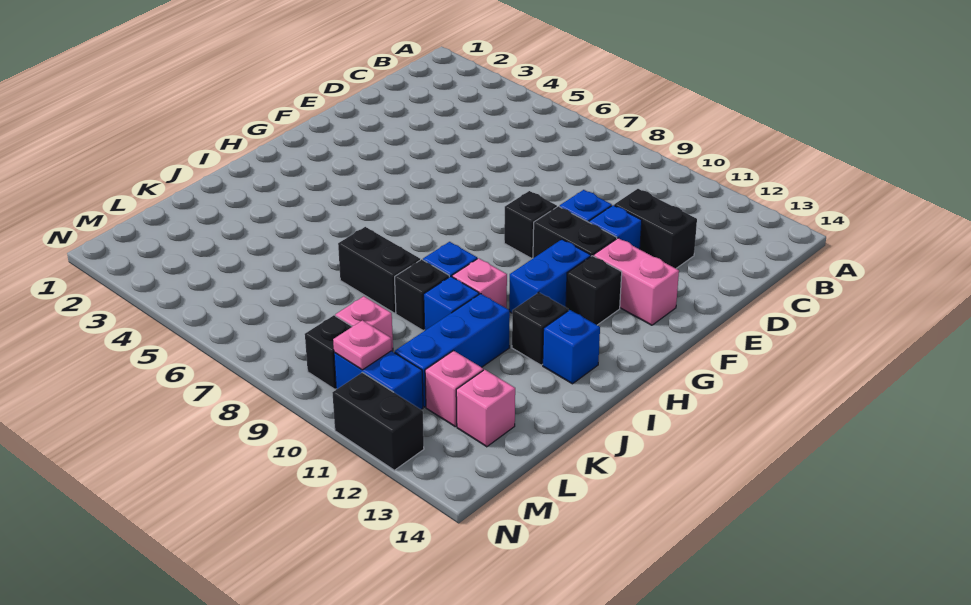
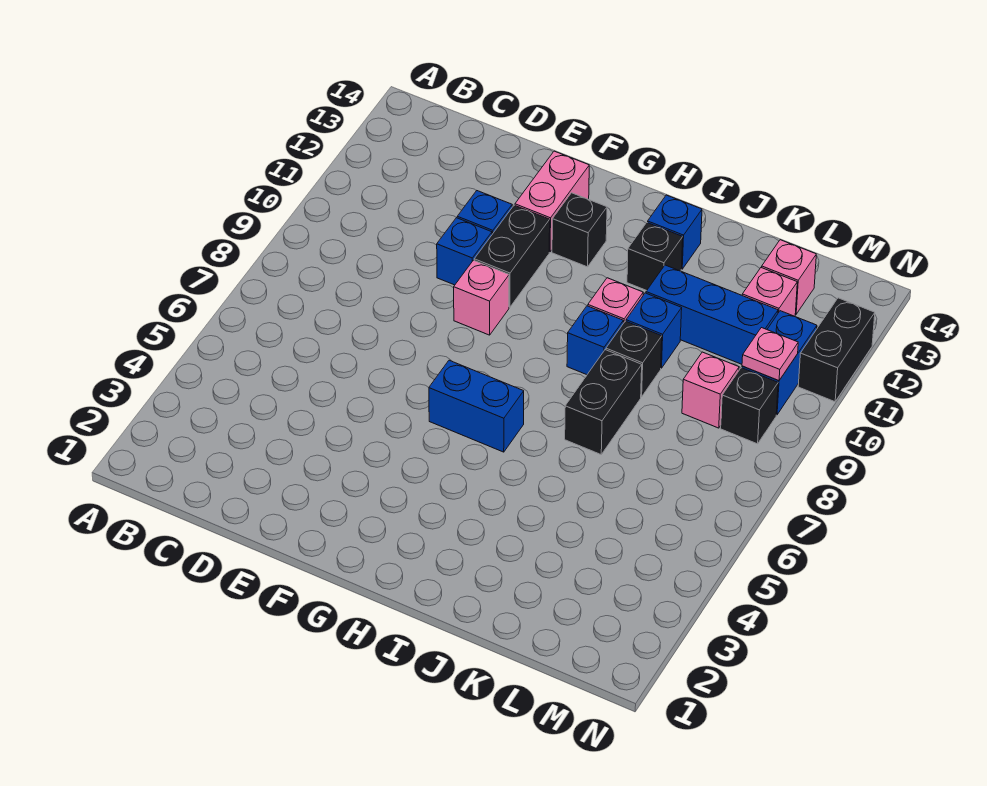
black brick D11:D12 level 1 -> none
black brick F9 level 1 -> pink brick F9 level 1
blue brick G11:H11 level 1 -> blue brick G6:H6 level 1

